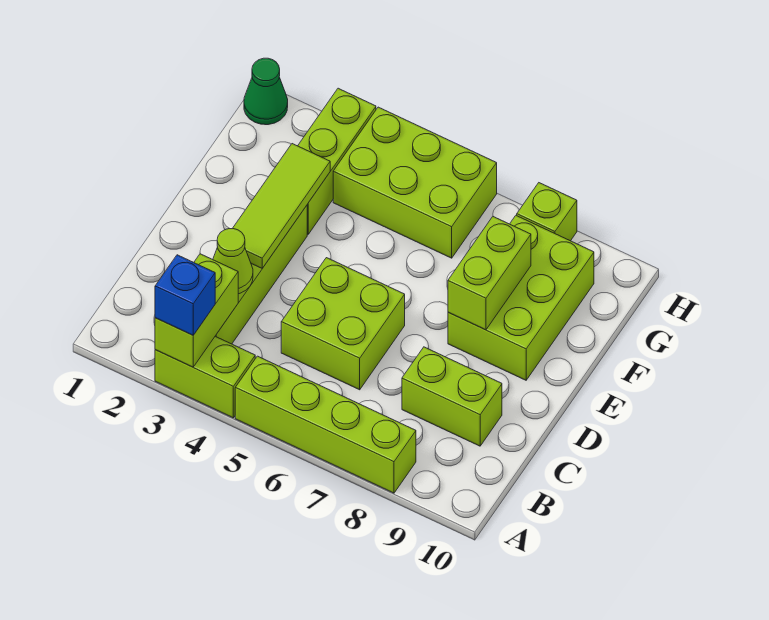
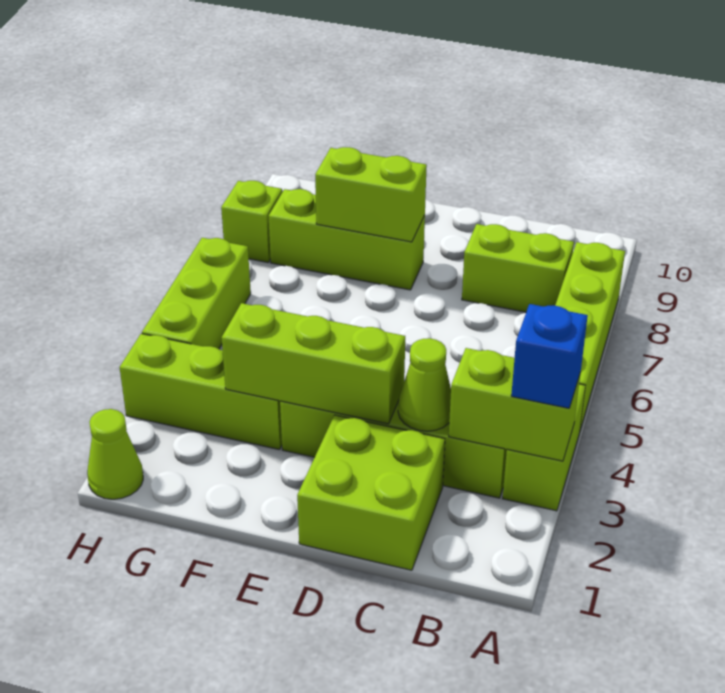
lime brick C5:D6 level 1 -> lime brick C1:D2 level 1
lime brick C8:C9 level 1 -> lime brick B8:C8 level 1
lime tile D3:F3 level 2 -> lime brick D3:F3 level 2
lime brick E8:G9 level 1 -> lime brick E8:G8 level 1
lime brick G4:H6 level 1 -> lime brick H4:H6 level 1
green cone H1 level 1 -> lime cone H1 level 1

